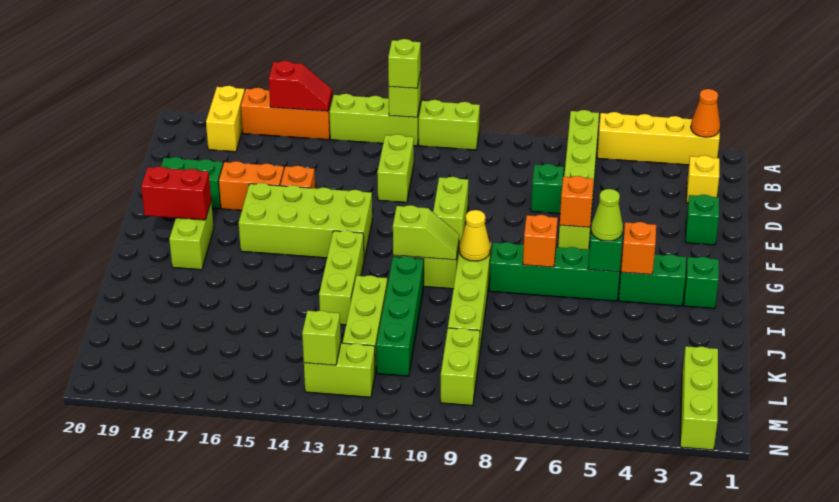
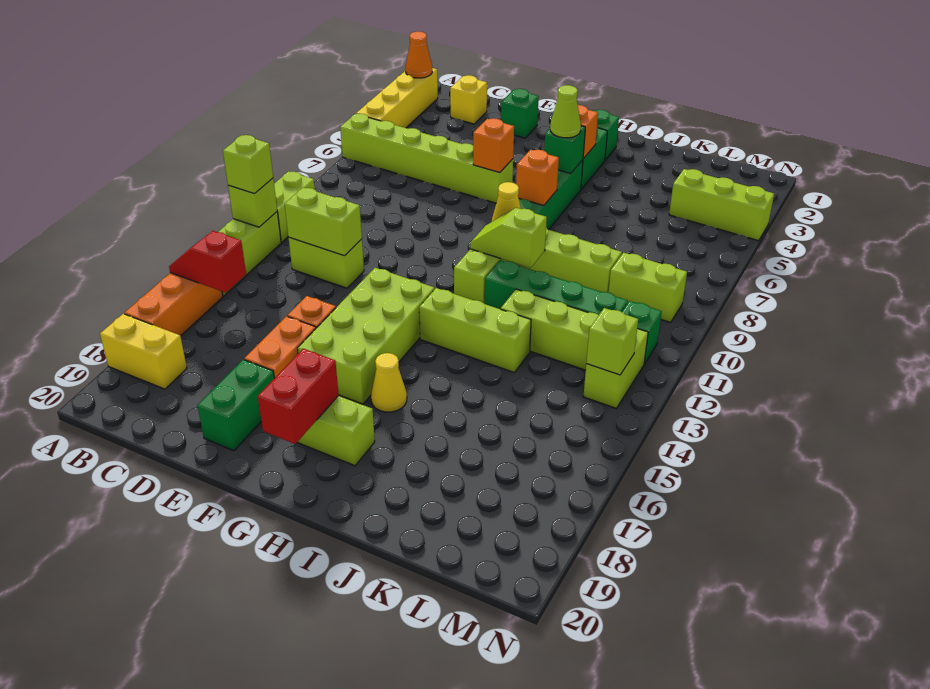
red slope A15:A16 level 2 top 16 -> red slope A15:B15 level 2 top B
green brick D7 level 1 -> green brick M11 level 1
lime brick E10:F10 level 1 -> lime brick C12:D12 level 2
lime slope H10:H11 level 2 top 11 -> lime slope H10:I10 level 2 top I
none -> yellow cone H16 level 1
lime brick L2:N2 level 1 -> lime brick L4:N4 level 1

